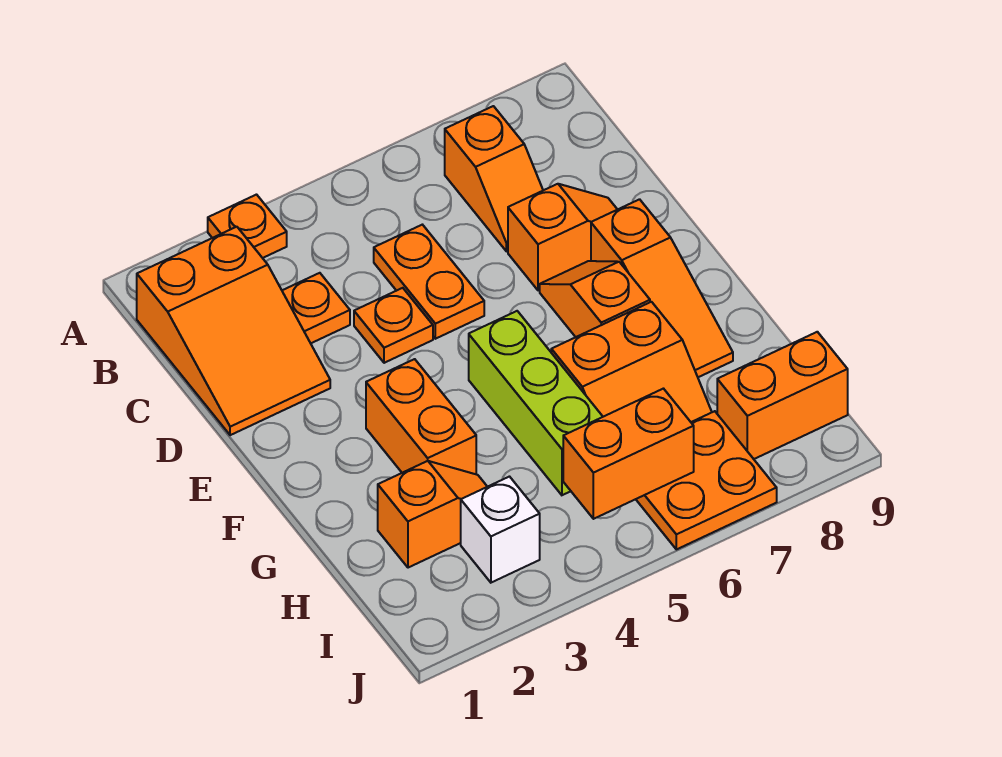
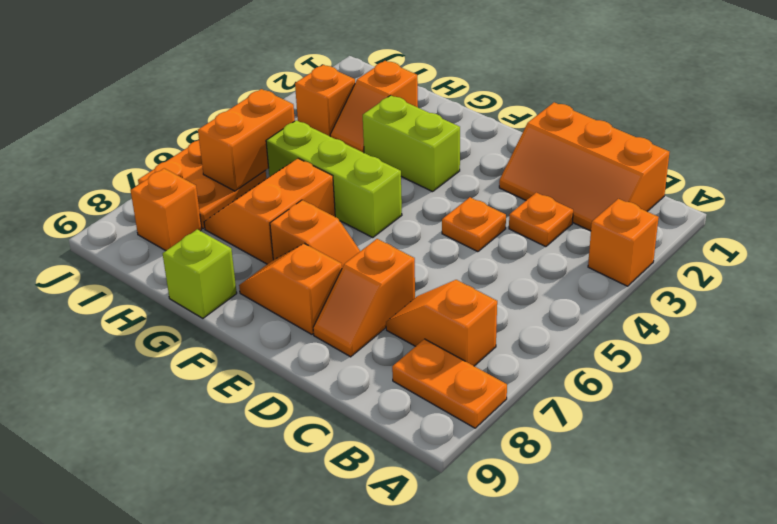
orange plate A3 level 1 -> orange brick A3 level 1
orange slope B1:D2 level 1 top B -> orange slope B1:D2 level 1 top 1
orange plate C5:D5 level 1 -> orange plate A8:B8 level 1
orange slope E8:G8 level 1 top E -> orange slope E8:F8 level 1 top E
orange brick F3:G3 level 1 -> lime brick F3:G3 level 1
none -> lime brick G9 level 1
white brick I3 level 1 -> orange brick I3 level 1
orange brick I8:I9 level 1 -> orange brick I8 level 1

